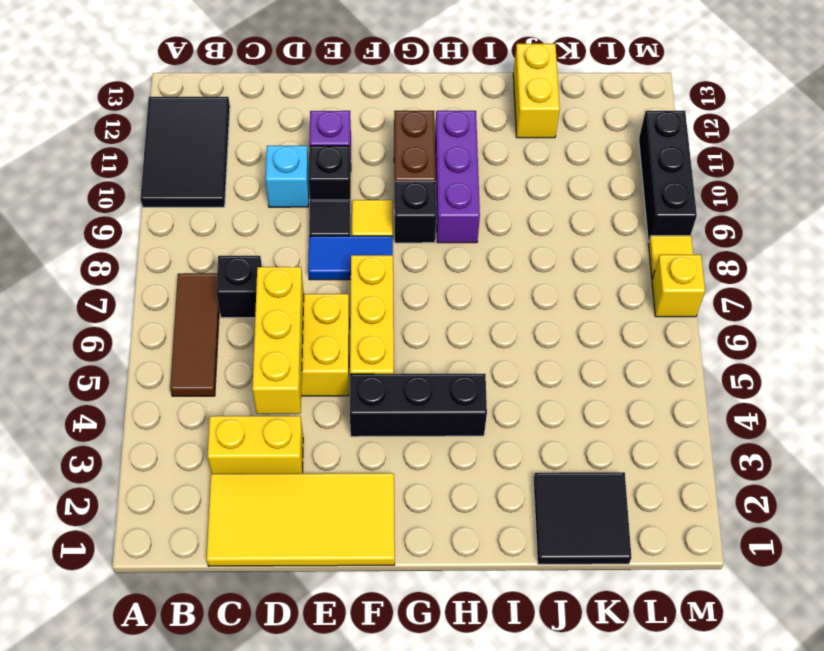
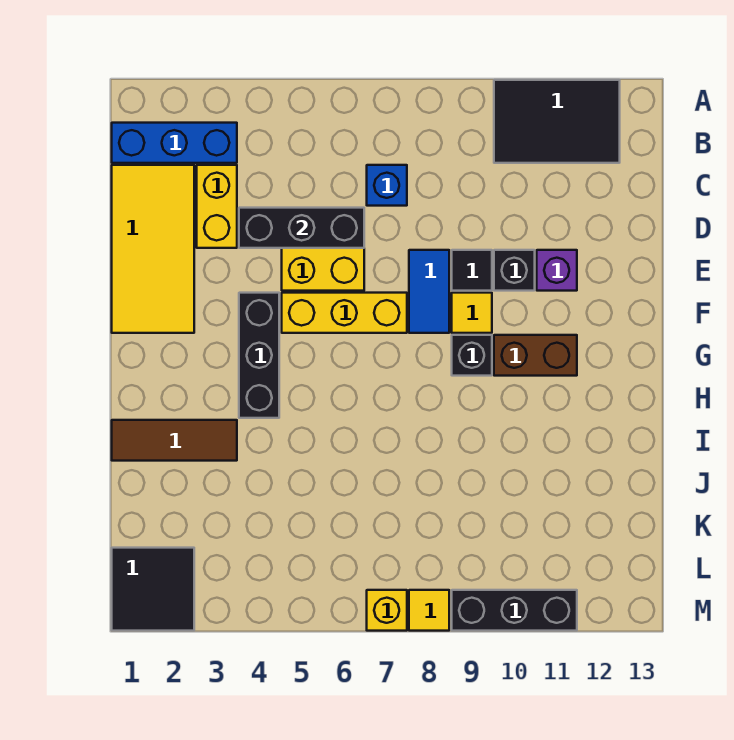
none -> blue brick B1:B3 level 1
brown tile B5:B7 level 1 -> brown tile I1:I3 level 1
black brick C7 level 1 -> blue brick C7 level 1
yellow brick D4:D6 level 2 -> black brick D4:D6 level 2
cyan brick D10 level 1 -> none
purple brick H9:H11 level 1 -> none
black tile J1:K2 level 1 -> black tile L1:M2 level 1
yellow brick J12:J13 level 1 -> none

